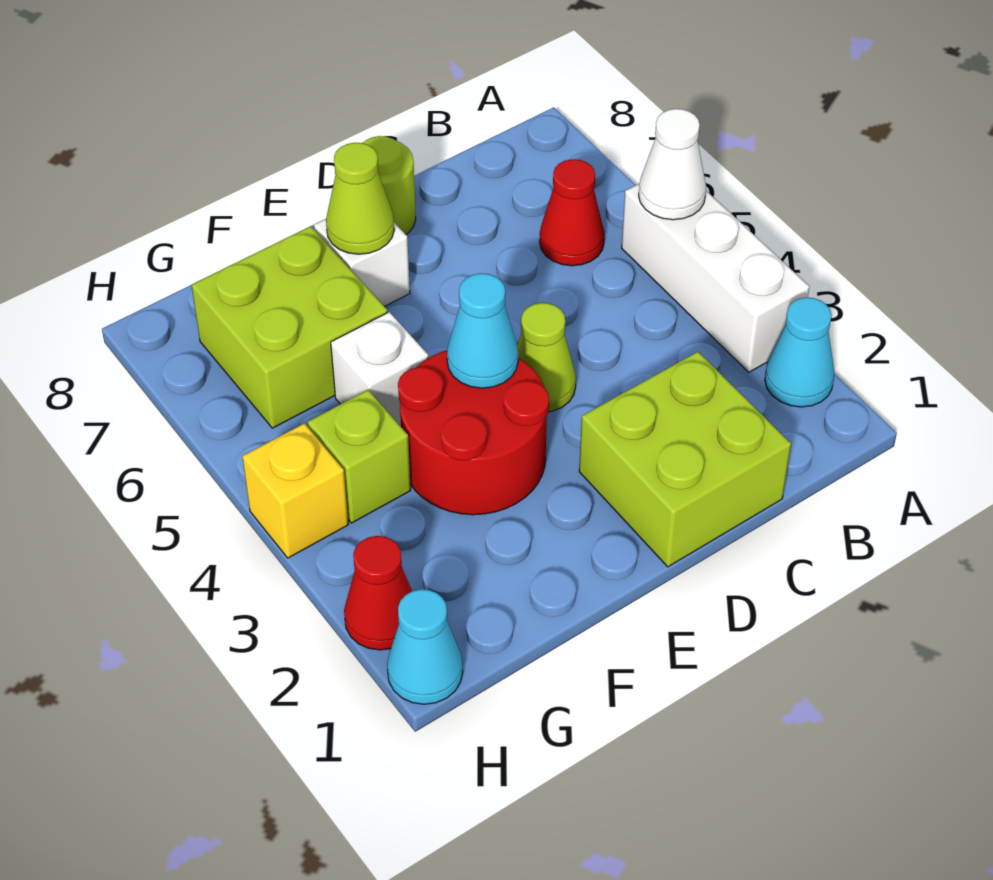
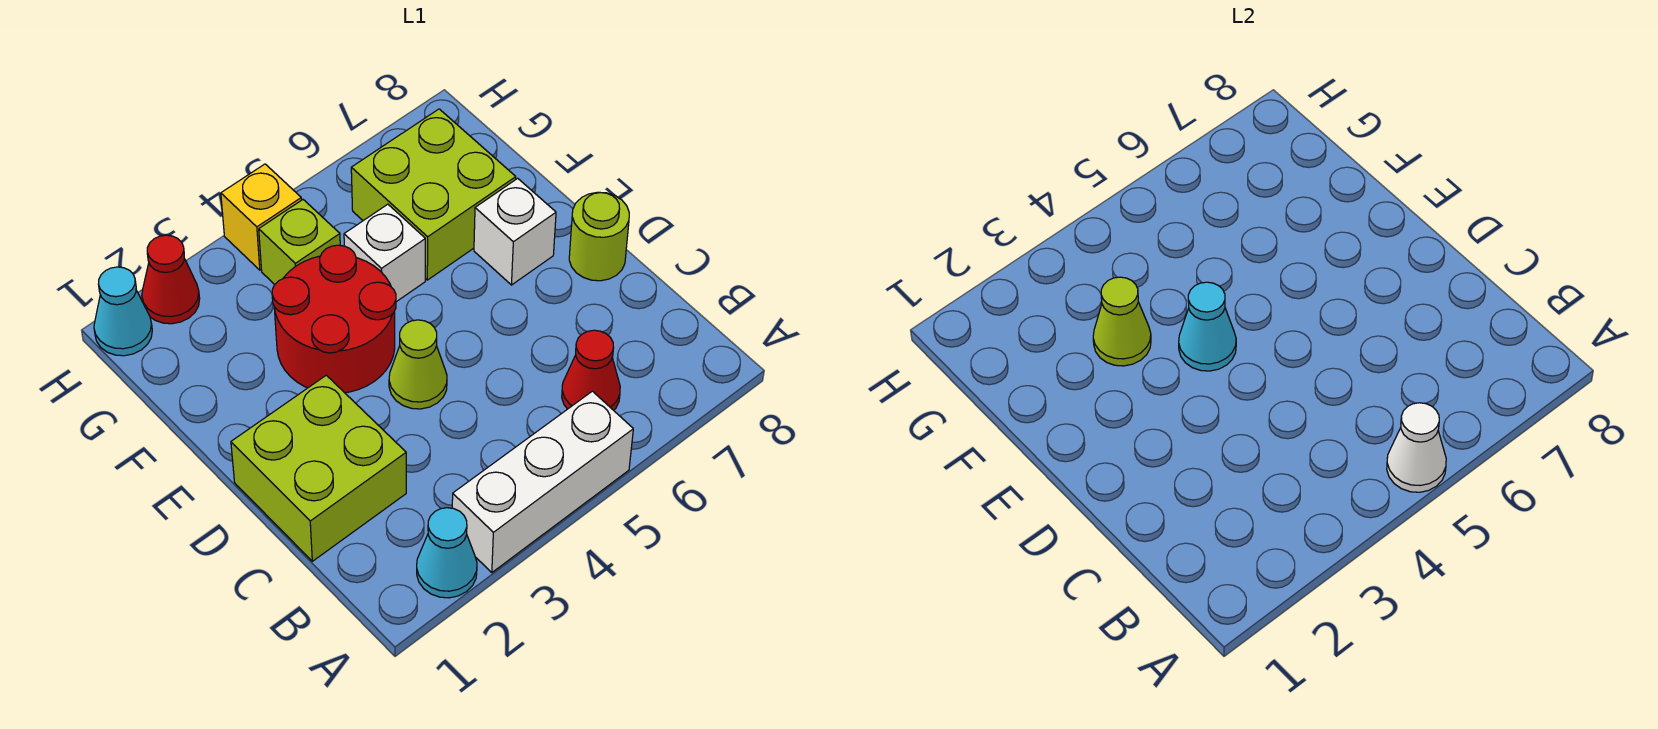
lime cone E7 level 2 -> lime cone F3 level 2

